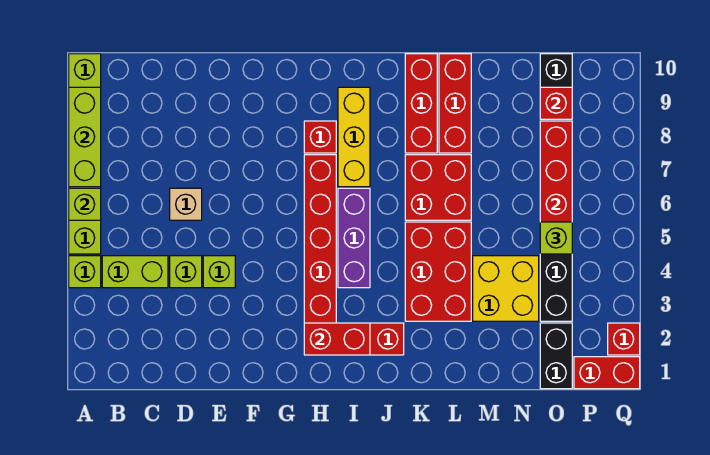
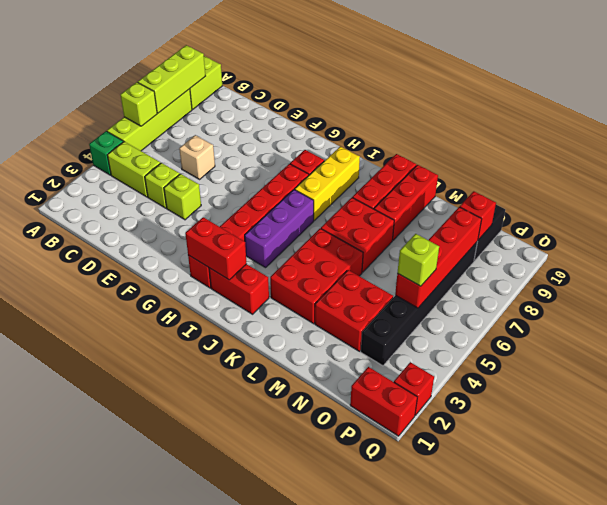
lime brick A4 level 1 -> green brick A4 level 1
yellow brick M3:N4 level 1 -> red brick M3:N4 level 1
black brick O1:O2 level 1 -> none

